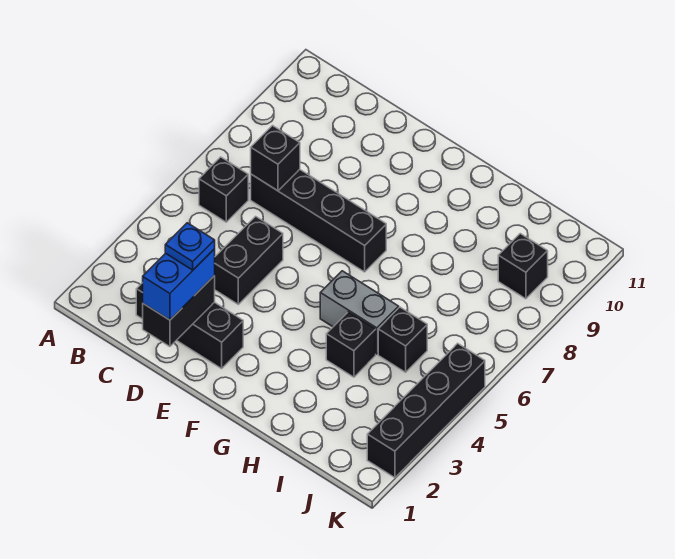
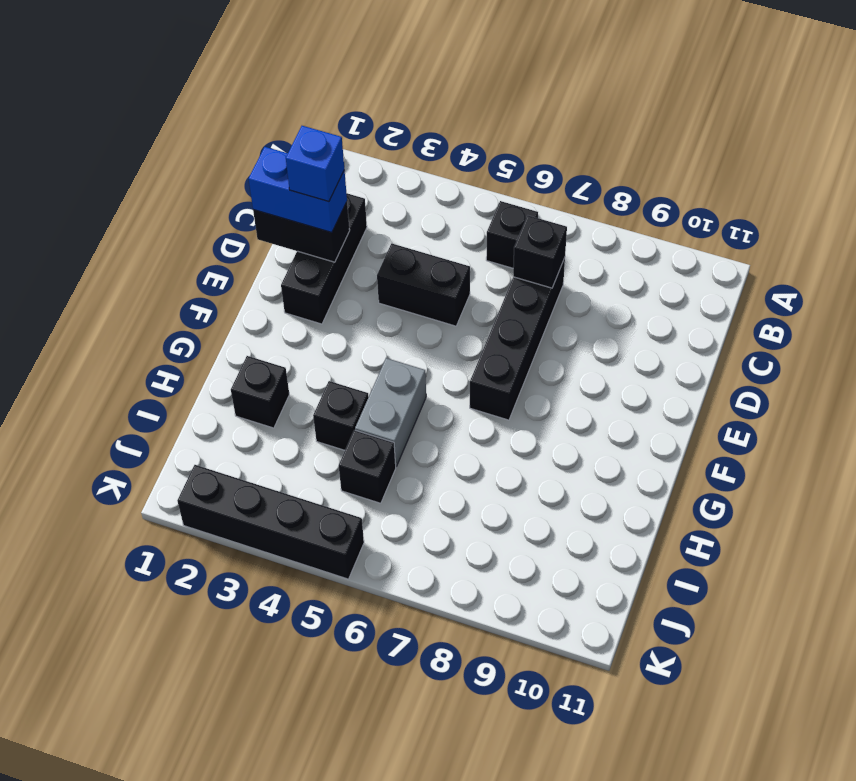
blue plate D2 level 4 -> blue brick D2 level 4
black brick J9 level 1 -> black brick H2 level 1

